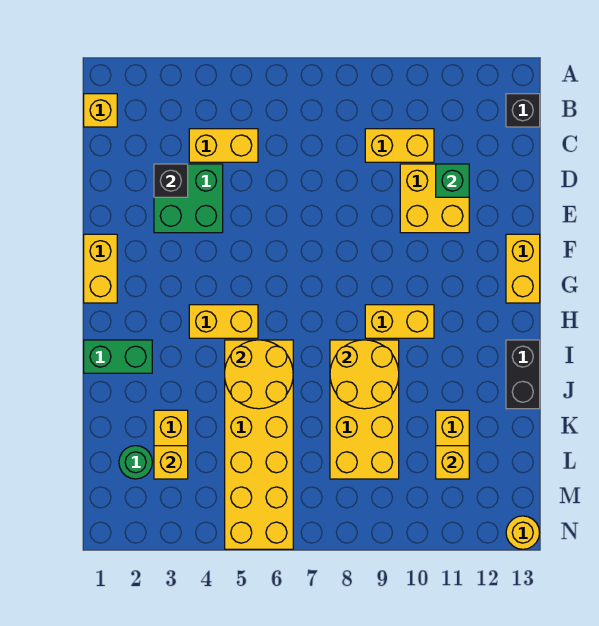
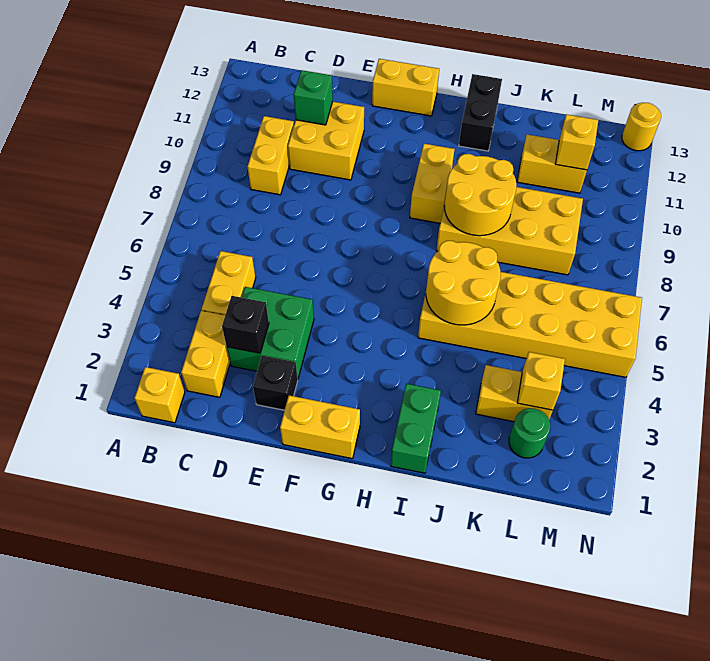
black brick B13 level 1 -> black brick E2 level 1
yellow brick H4:H5 level 1 -> yellow brick C2:C3 level 1
black brick I13:J13 level 1 -> black brick I12:I13 level 1

